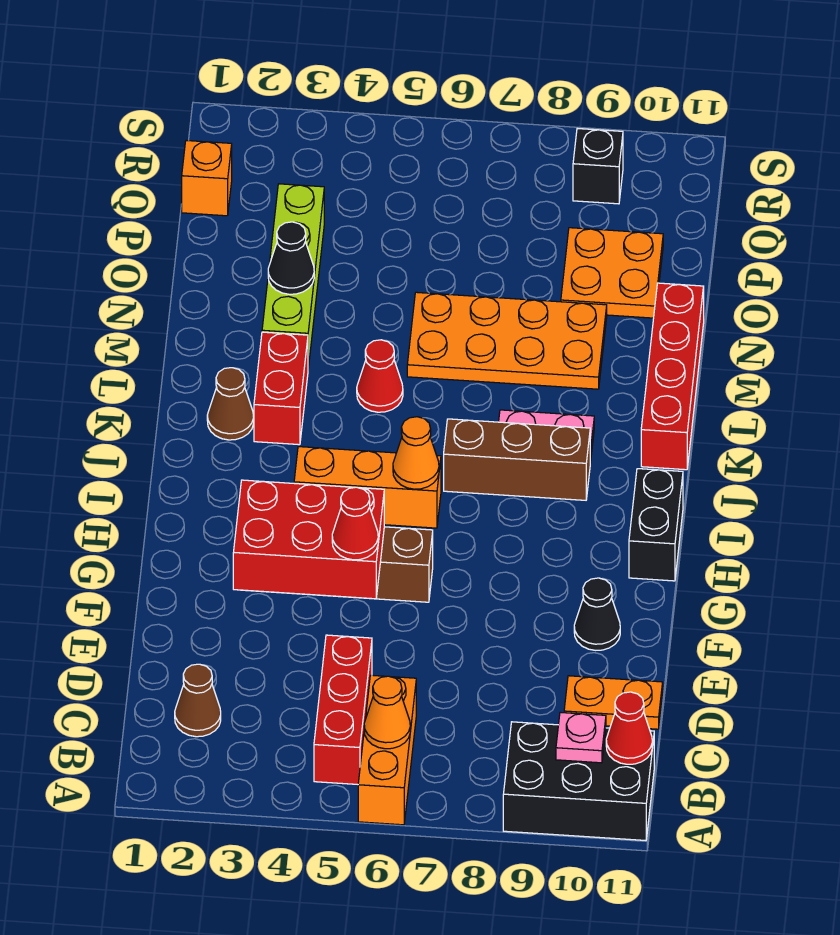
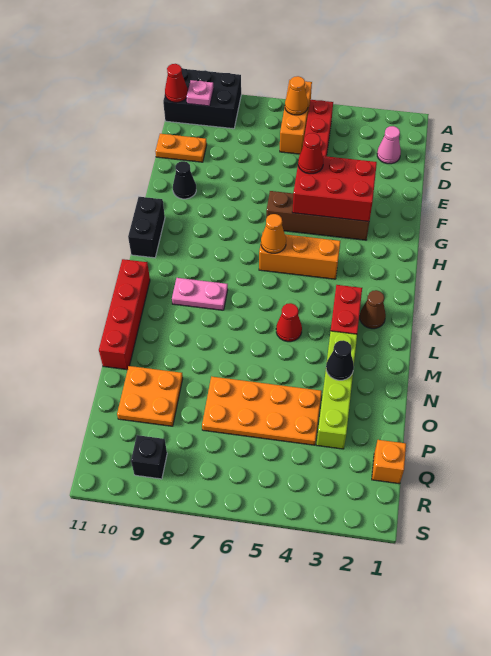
brown cone C2 level 1 -> pink cone C2 level 1
brown brick J7:J9 level 1 -> none
orange plate M6:N9 level 1 -> orange plate O4:P7 level 1

